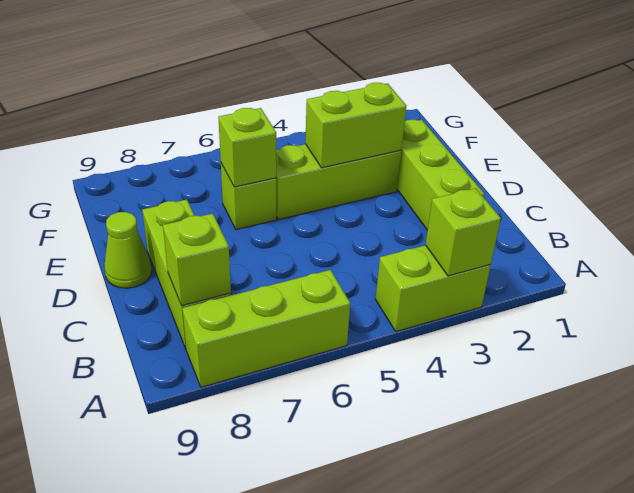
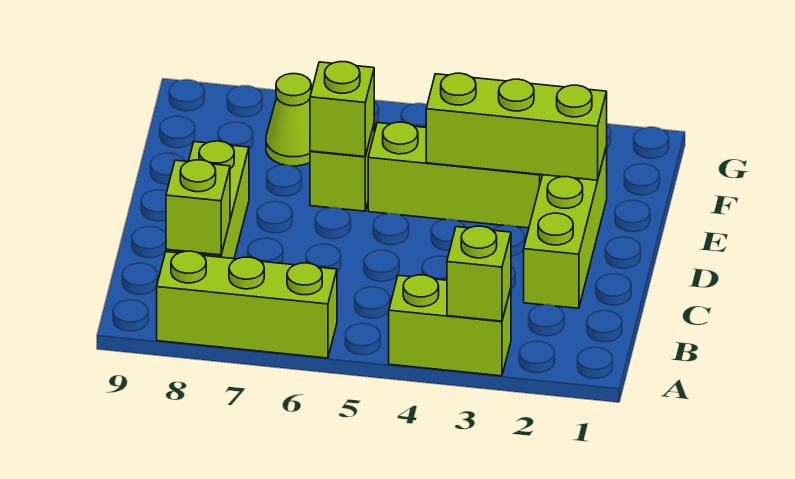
lime cone D9 level 1 -> lime cone F7 level 1
lime brick E3:E4 level 2 -> lime brick E2:E4 level 2

